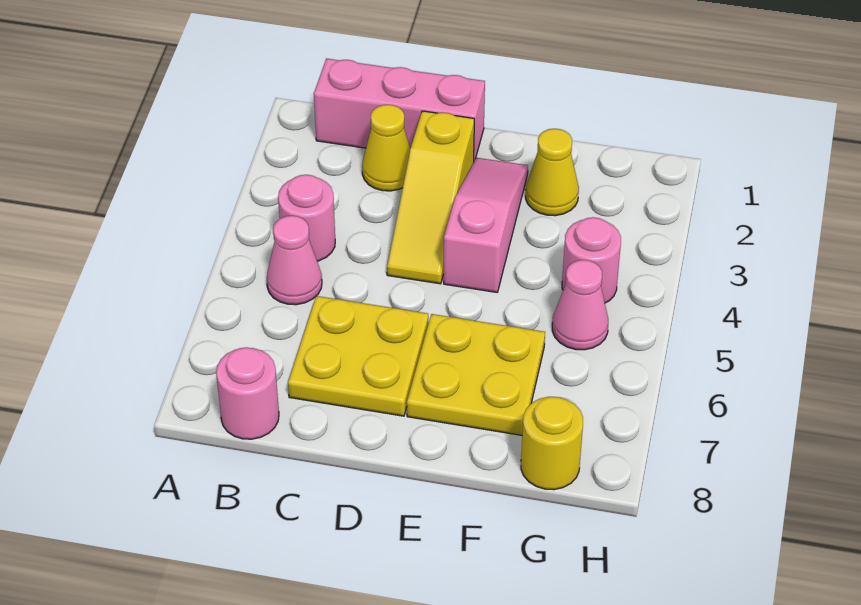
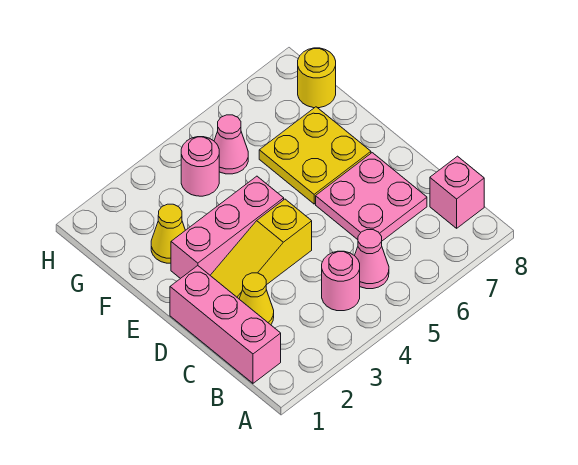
pink round brick B8 level 1 -> pink brick B8 level 1
yellow plate C6:D7 level 1 -> pink plate C6:D7 level 1
yellow slope D2:D4 level 1 top 2 -> yellow slope D2:D4 level 1 top 4
pink slope E2:E4 level 1 top 4 -> pink brick E2:E4 level 1

